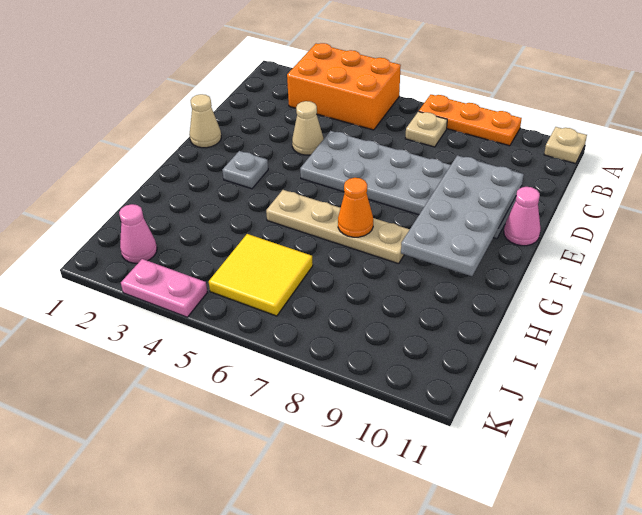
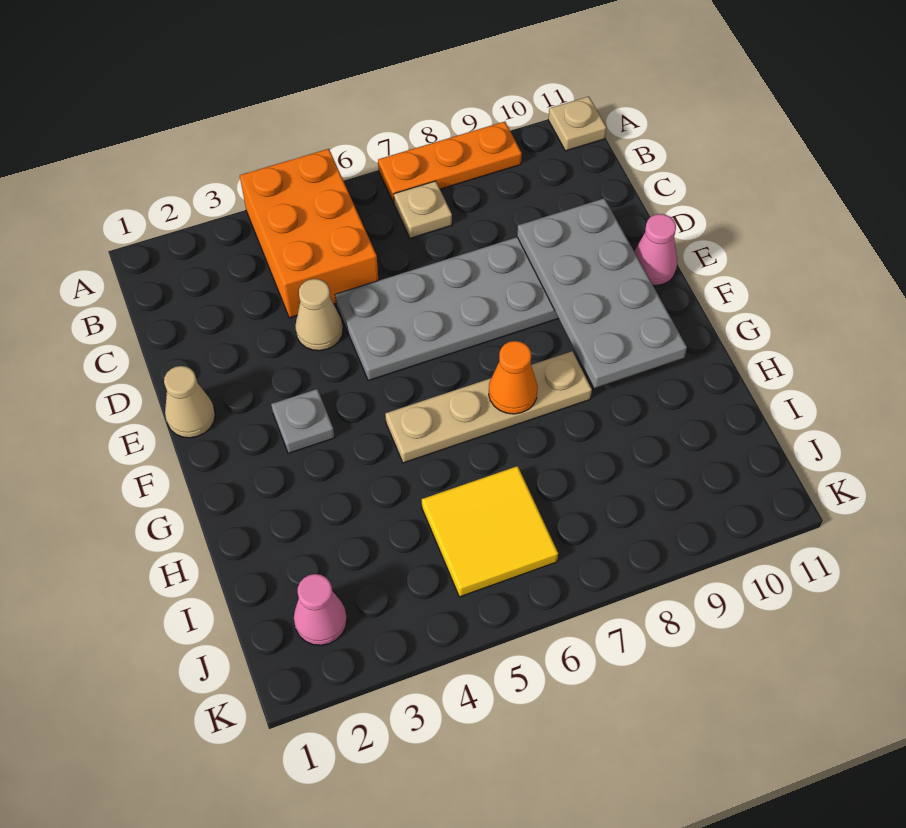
orange brick A3:B5 level 1 -> orange brick A4:C5 level 1
pink plate K3:K4 level 1 -> none

